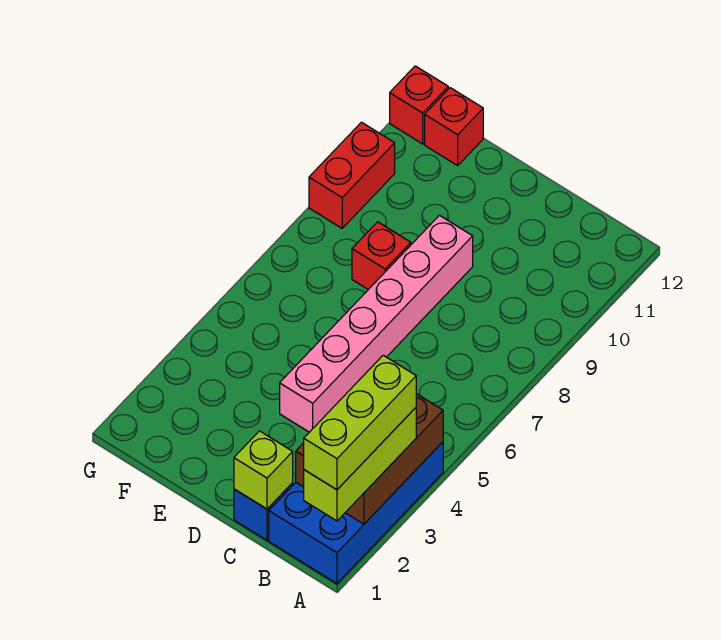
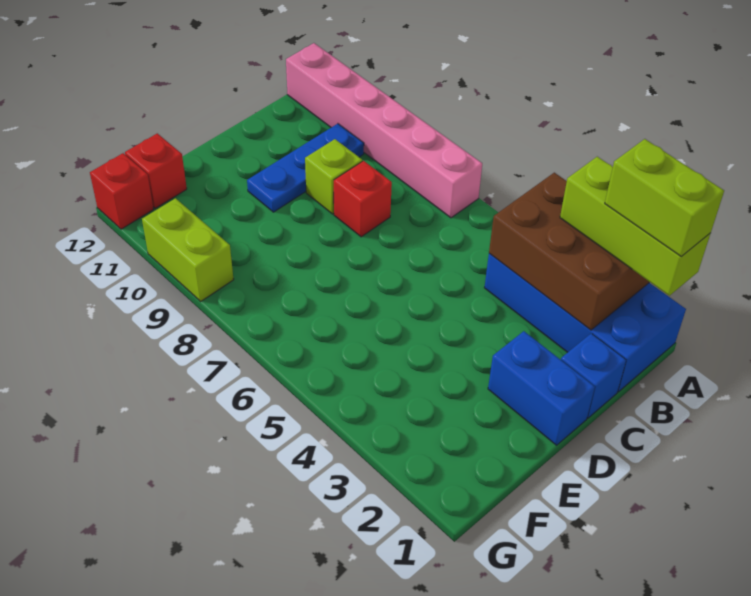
lime brick A1:A3 level 4 -> lime brick A1:A2 level 4
none -> blue plate B10:D10 level 1
lime brick C1 level 2 -> lime brick C9 level 1
none -> blue brick D1:D2 level 1
pink brick D4:D9 level 1 -> pink brick A7:A12 level 1
red brick E8 level 1 -> red brick C8 level 1
red brick G9:G10 level 1 -> lime brick G9:G10 level 1

